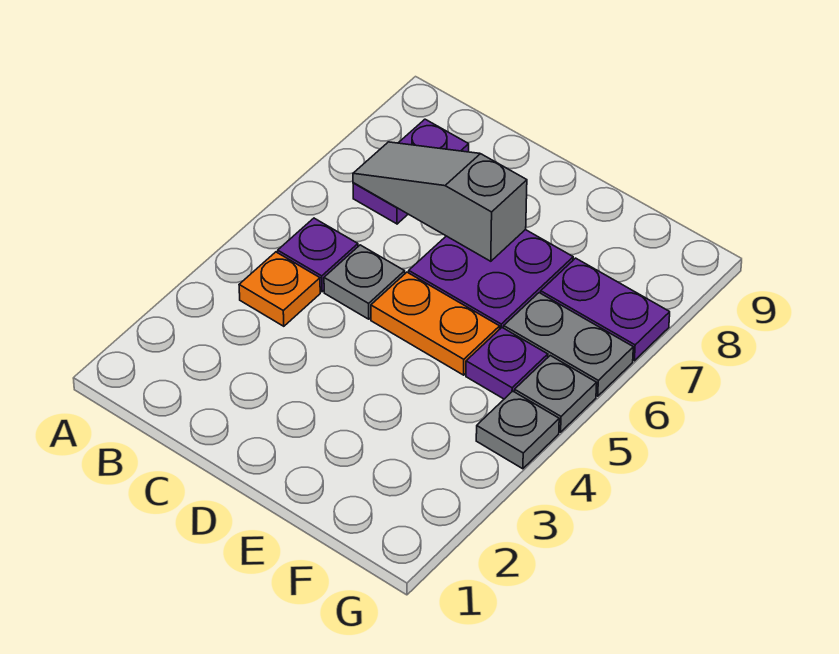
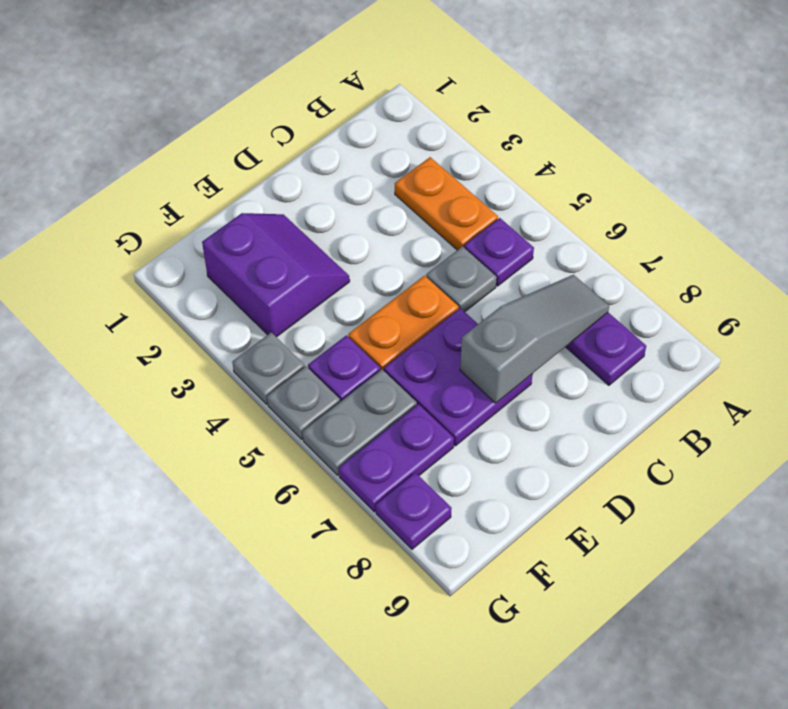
orange plate B4 level 1 -> orange plate B3:B4 level 1
none -> purple slope E2:F3 level 1 top F
none -> purple plate G8 level 1

